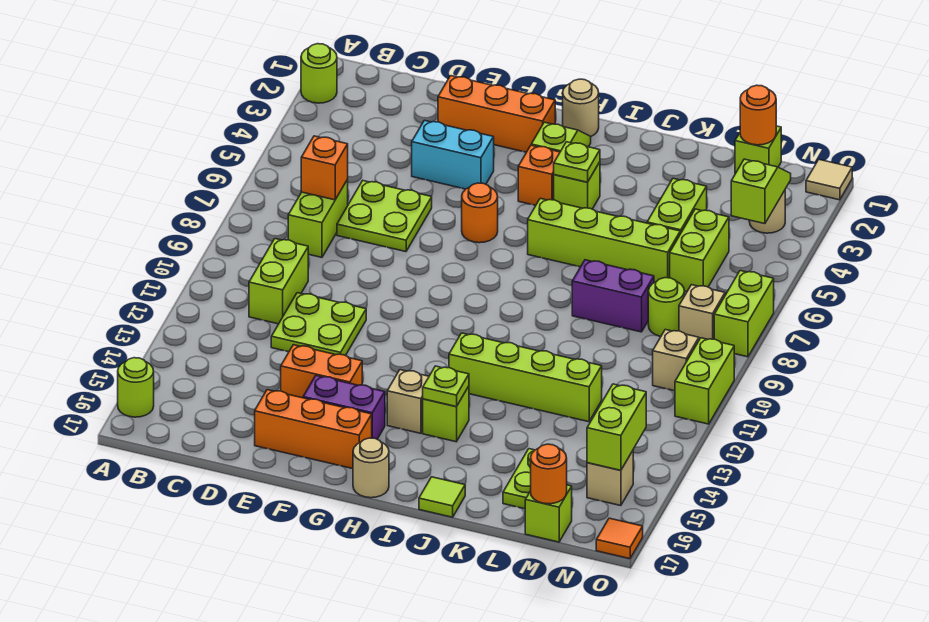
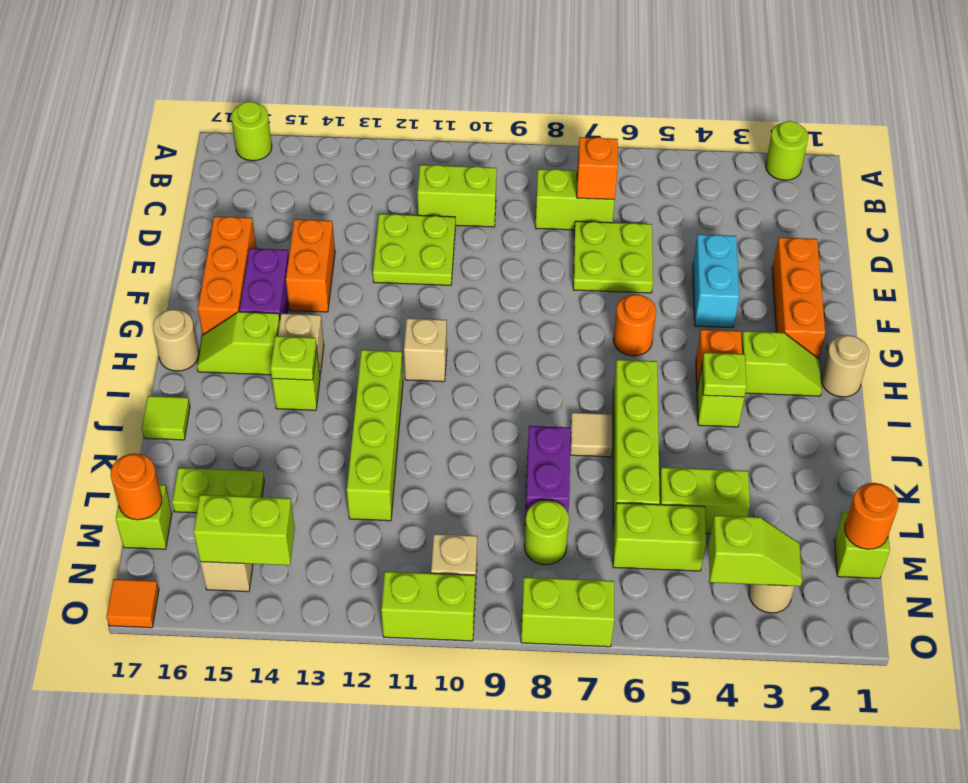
none -> lime slope H15:H16 level 1 top 15
tan brick N8 level 1 -> tan brick H11 level 1
tan tile O1 level 1 -> tan tile J7 level 1

